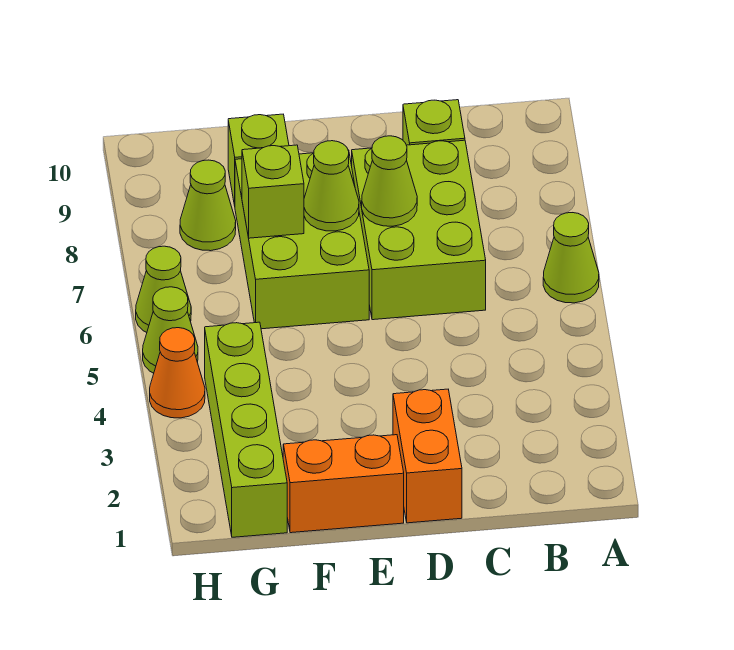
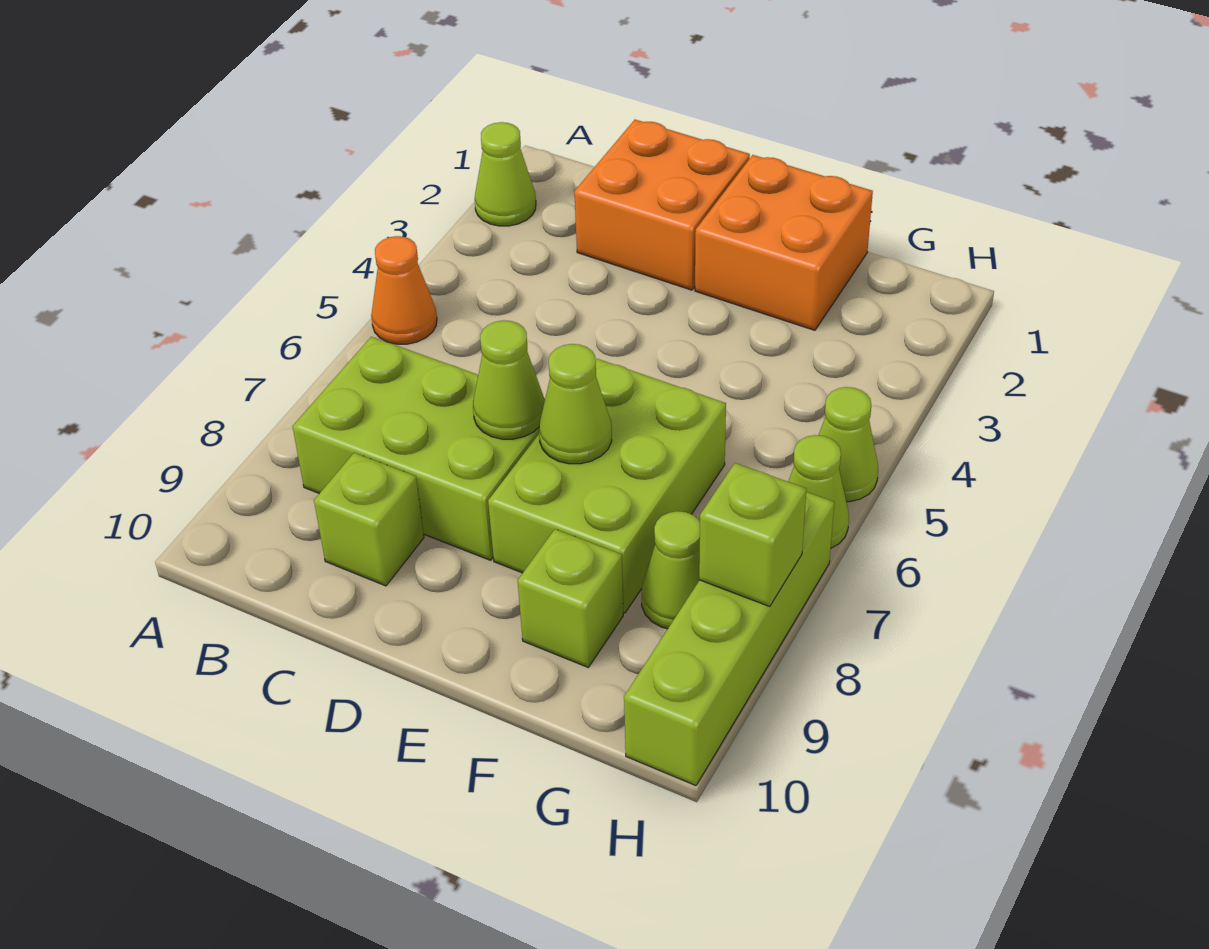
lime cone A6 level 1 -> lime cone A2 level 1
lime brick C6:D8 level 1 -> lime brick B7:D8 level 1
orange brick D1:D2 level 1 -> orange brick C1:D2 level 1
orange brick E1:F1 level 1 -> orange brick E1:F2 level 1
lime brick F7 level 2 -> lime brick H8 level 2
lime brick G1:G4 level 1 -> lime brick H7:H10 level 1
orange cone H4 level 1 -> orange cone A5 level 1

